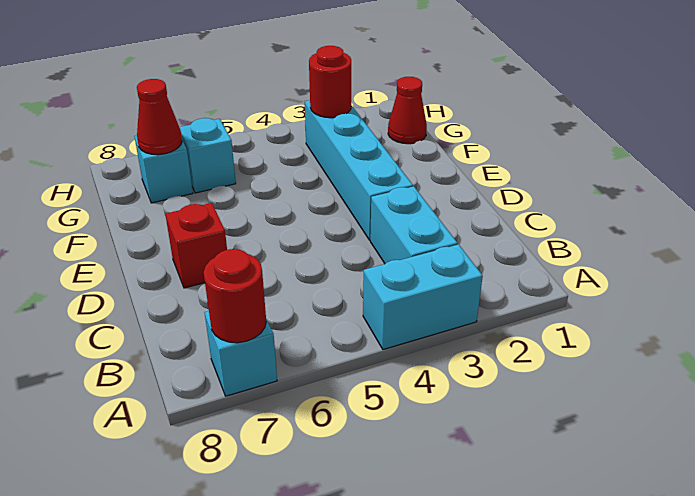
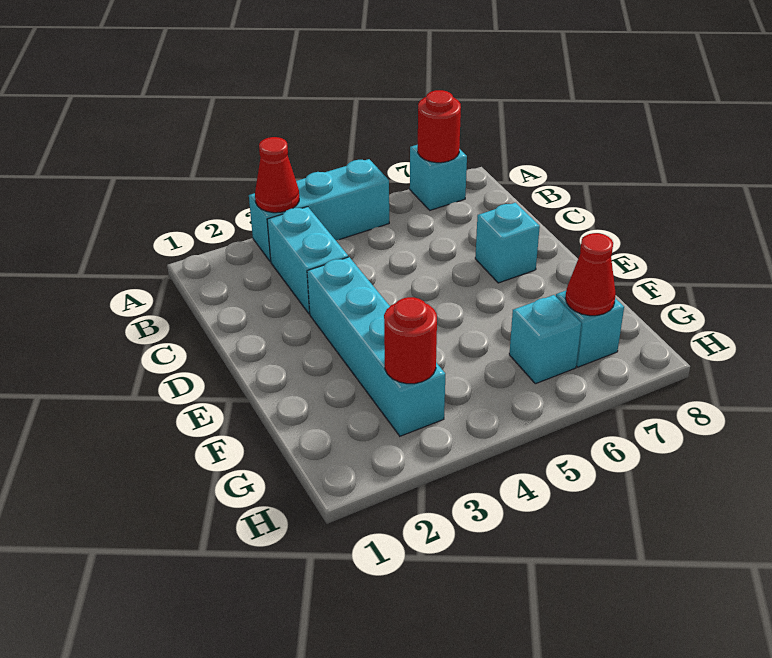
cyan brick A3:A4 level 1 -> cyan brick A3:A5 level 1
red brick D7 level 1 -> cyan brick D7 level 1
red cone G1 level 1 -> red cone A3 level 2

